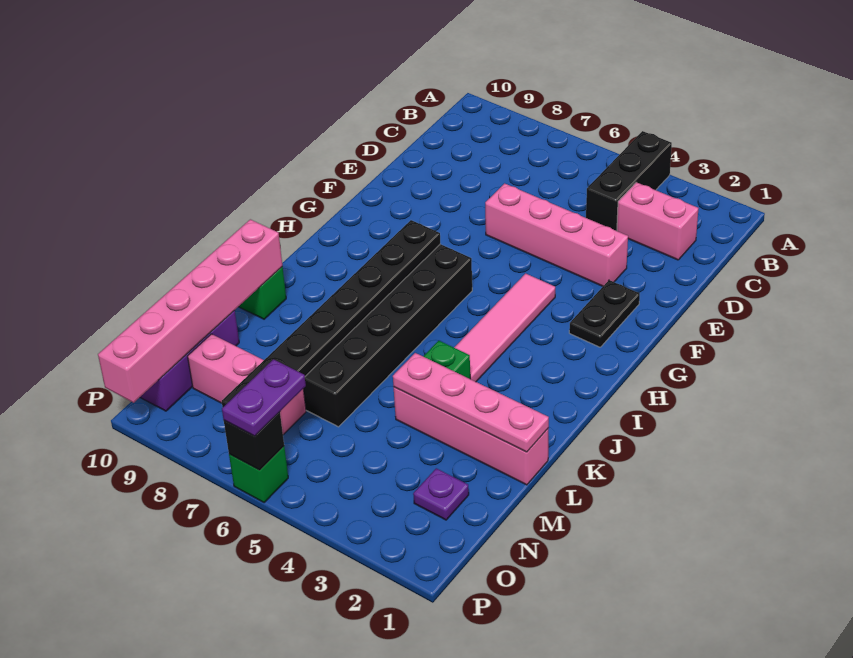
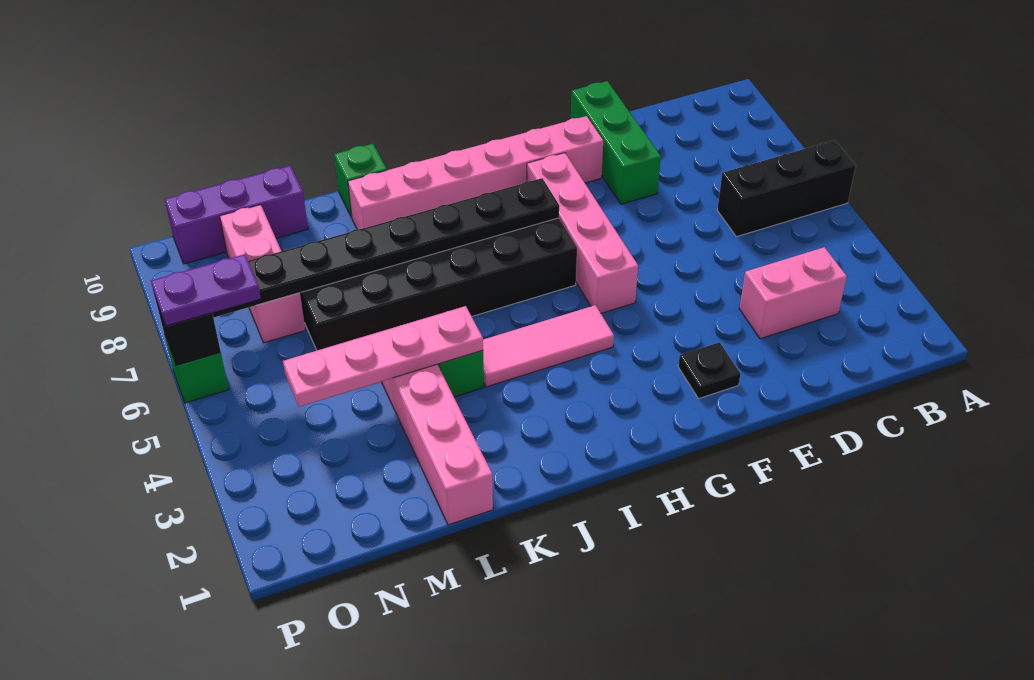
black brick A4:C4 level 1 -> black brick A6:C6 level 1
pink brick C2:C3 level 1 -> pink brick C3:D3 level 1
pink brick E3:E6 level 1 -> pink brick G5:G8 level 1
none -> green brick E8:E10 level 1
black plate F2:G2 level 1 -> black plate F2 level 1
pink tile G4:J4 level 1 -> pink tile H4:J4 level 1
pink brick K10:P10 level 2 -> pink brick F9:K9 level 1
pink plate L1:L4 level 2 -> pink plate K4:N4 level 2
purple plate N2 level 1 -> none

